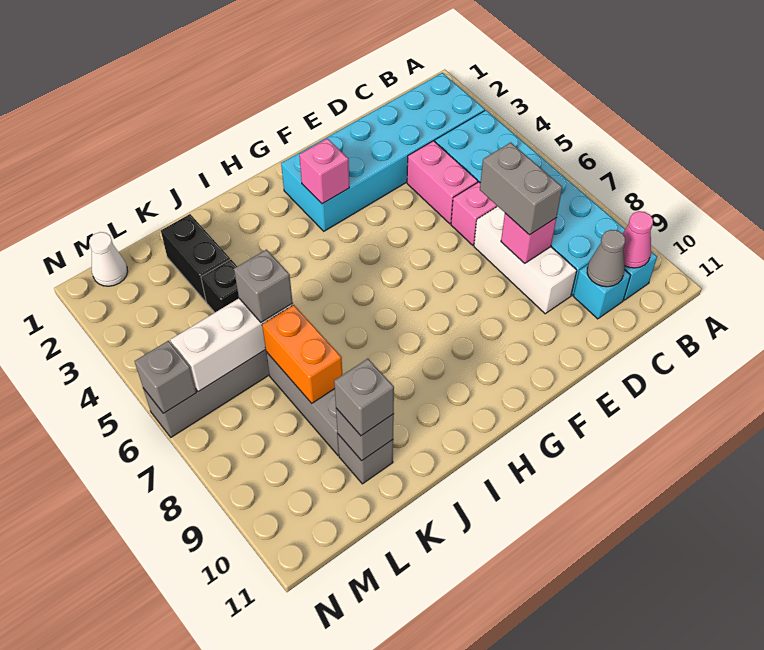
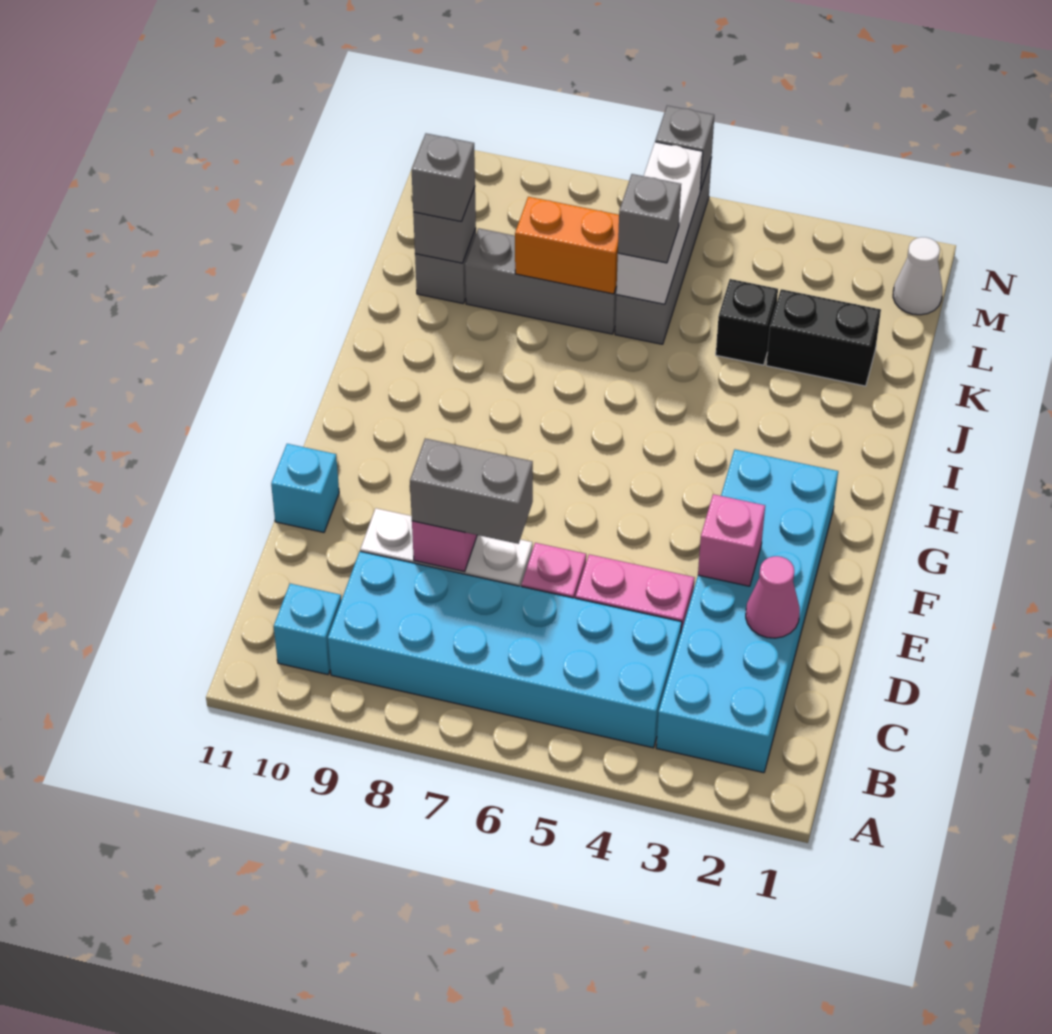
pink cone B10 level 2 -> pink cone D2 level 2
cyan brick C10 level 1 -> cyan brick E11 level 1
grey cone C10 level 2 -> none
pink brick G3 level 2 -> pink brick E3 level 2

